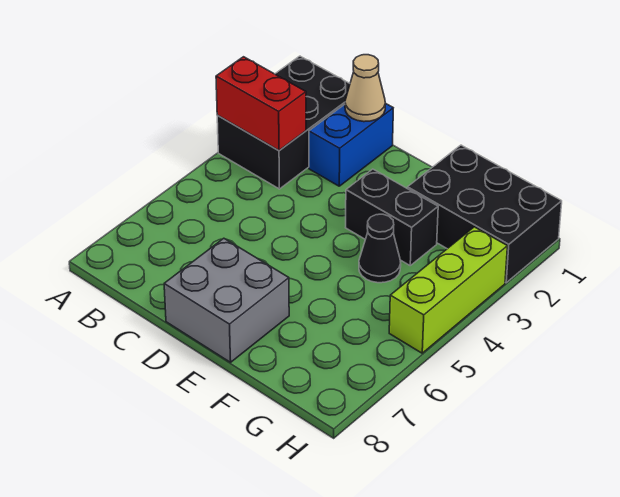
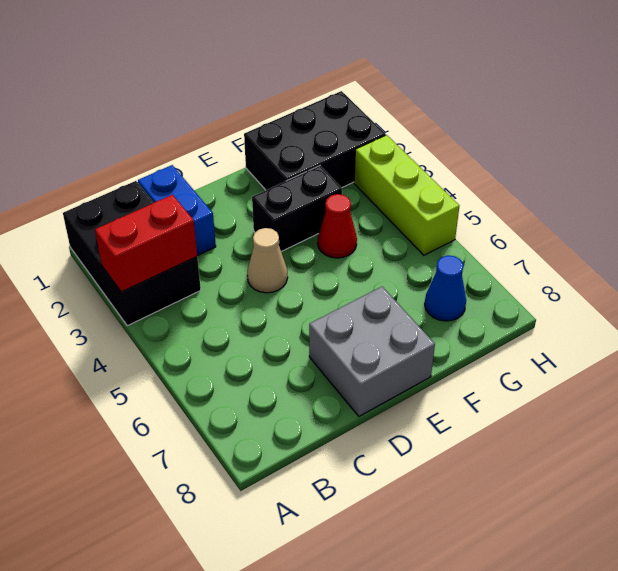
tan cone C1 level 2 -> tan cone D4 level 1
black cone F4 level 1 -> red cone F4 level 1
none -> blue cone G7 level 1

